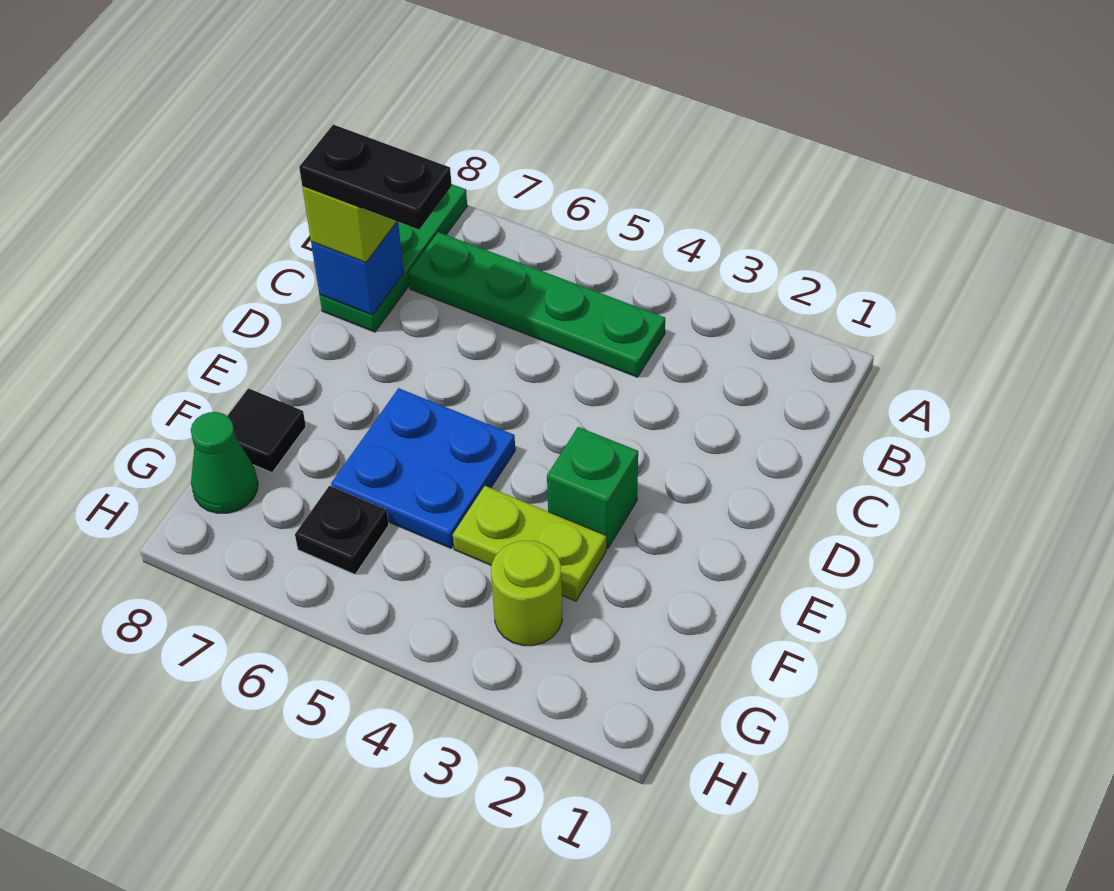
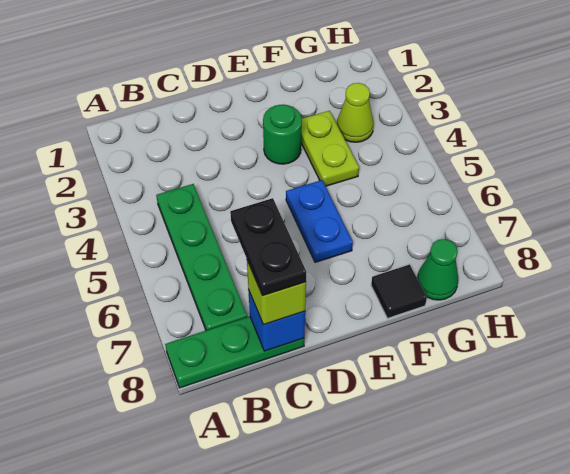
green brick E3 level 1 -> green round brick E3 level 1
blue plate E5:F6 level 1 -> blue plate E5:E6 level 1
lime round brick G3 level 1 -> lime cone G3 level 1
black plate G6 level 1 -> none

